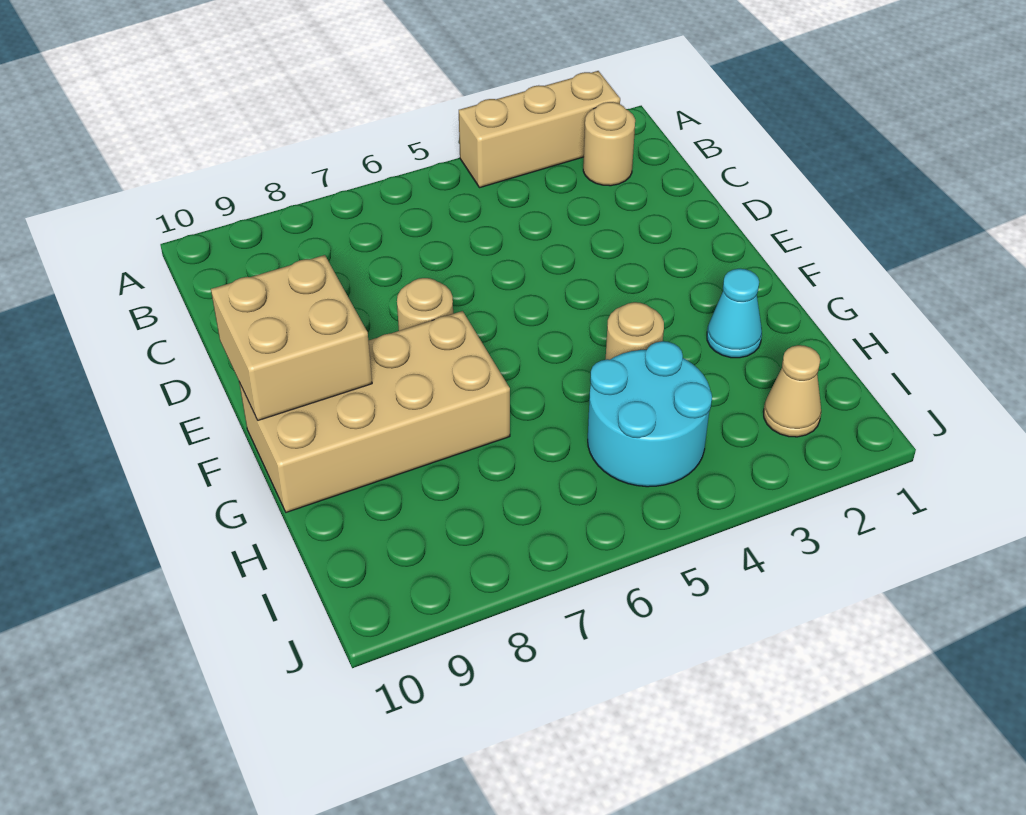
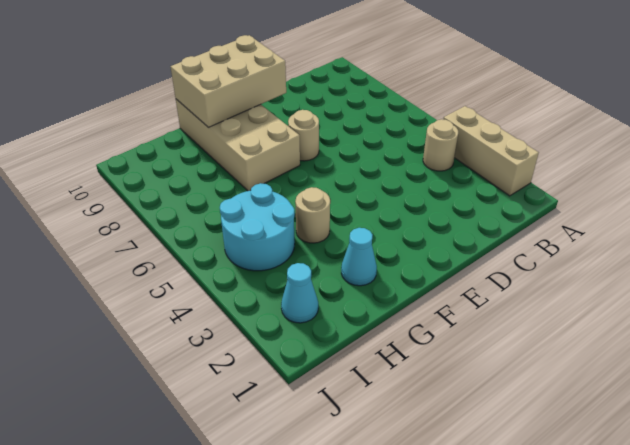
tan round brick B2 level 1 -> tan round brick B4 level 1
tan brick E9:F10 level 2 -> tan brick E9:G10 level 2
tan cone I2 level 1 -> cyan cone I2 level 1

